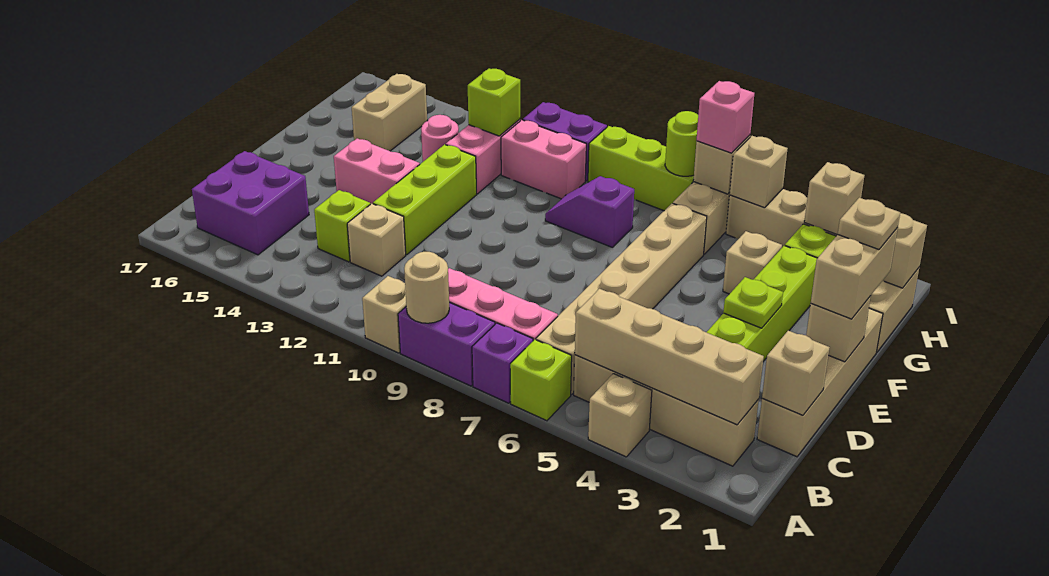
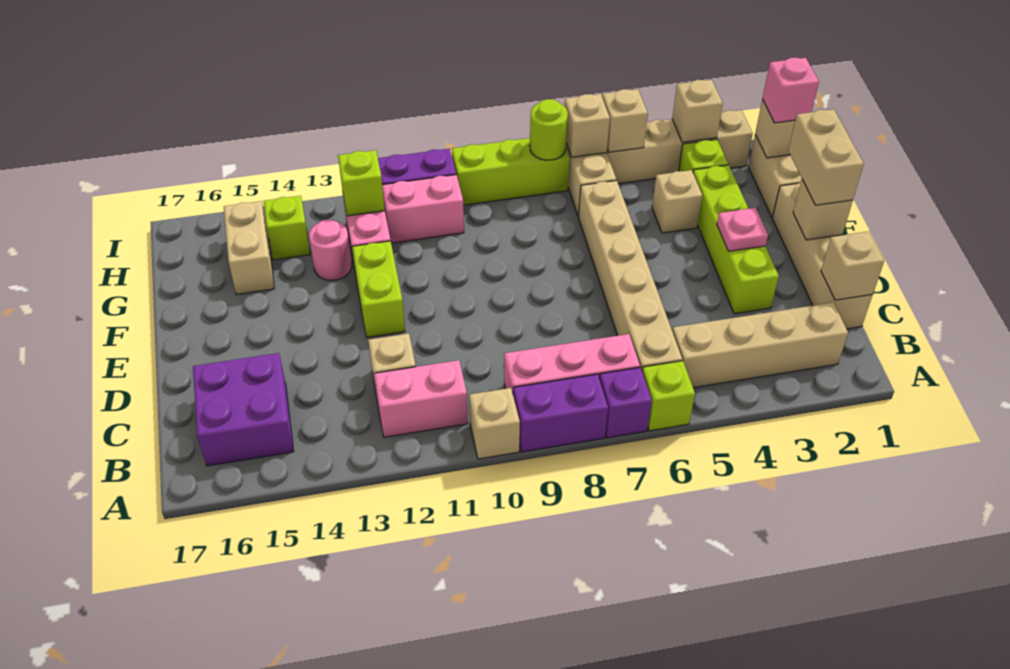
tan brick A4 level 1 -> none
tan round brick A9 level 2 -> none
tan brick B2:B5 level 2 -> none
lime brick C13 level 1 -> lime brick H14 level 1
lime brick D12:F12 level 1 -> lime brick E12:F12 level 1
lime plate E3 level 2 -> pink plate E3 level 2
pink brick E13:E14 level 1 -> pink brick B11:B12 level 1
tan plate F1 level 4 -> none
purple slope G8:G9 level 1 top 8 -> none
pink brick I6 level 3 -> pink brick H1 level 3

